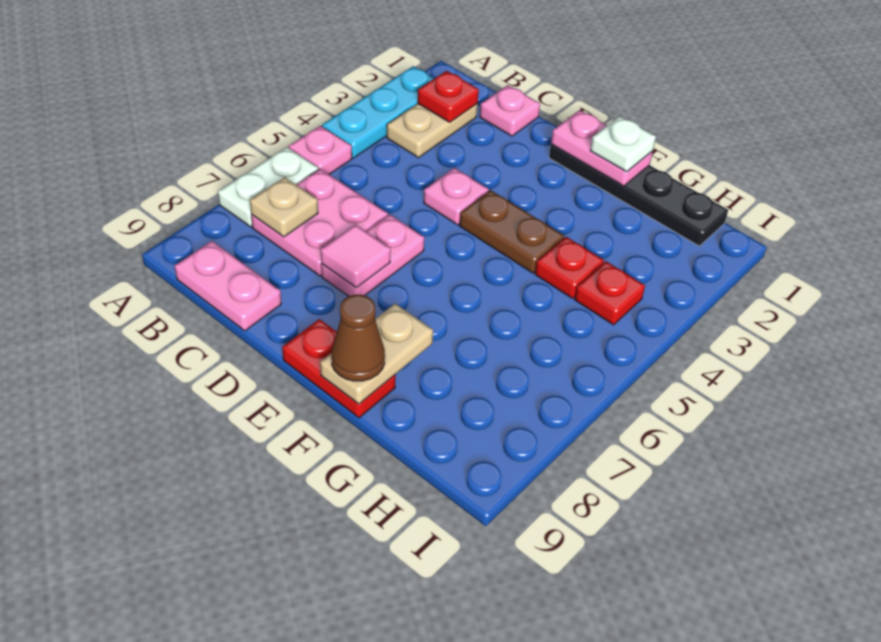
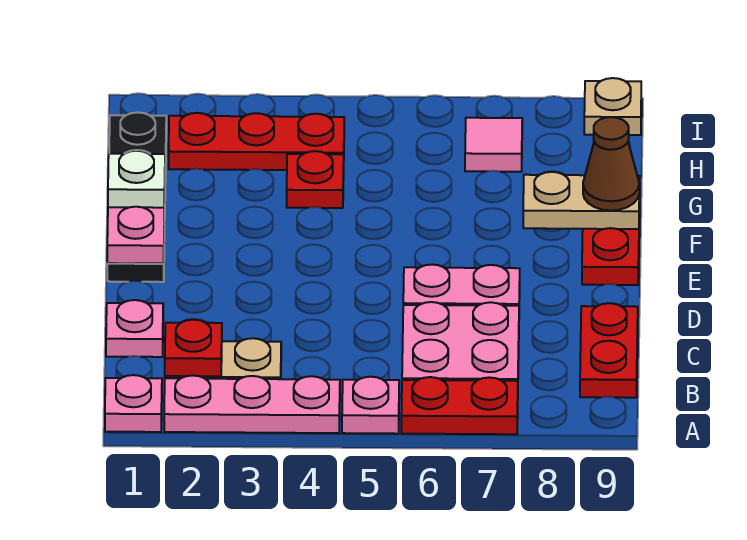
cyan plate A2:A4 level 1 -> pink plate A2:A4 level 1
white plate A6:A7 level 1 -> red plate A6:A7 level 1
tan plate B7 level 2 -> tan plate I9 level 1
pink plate B9:C9 level 1 -> red plate B9:C9 level 1
pink plate D4 level 1 -> pink plate A1 level 1
pink tile D7 level 2 -> pink tile H7 level 1
brown plate E4:F4 level 1 -> none
red plate H4 level 1 -> red plate H2:H4 level 1

